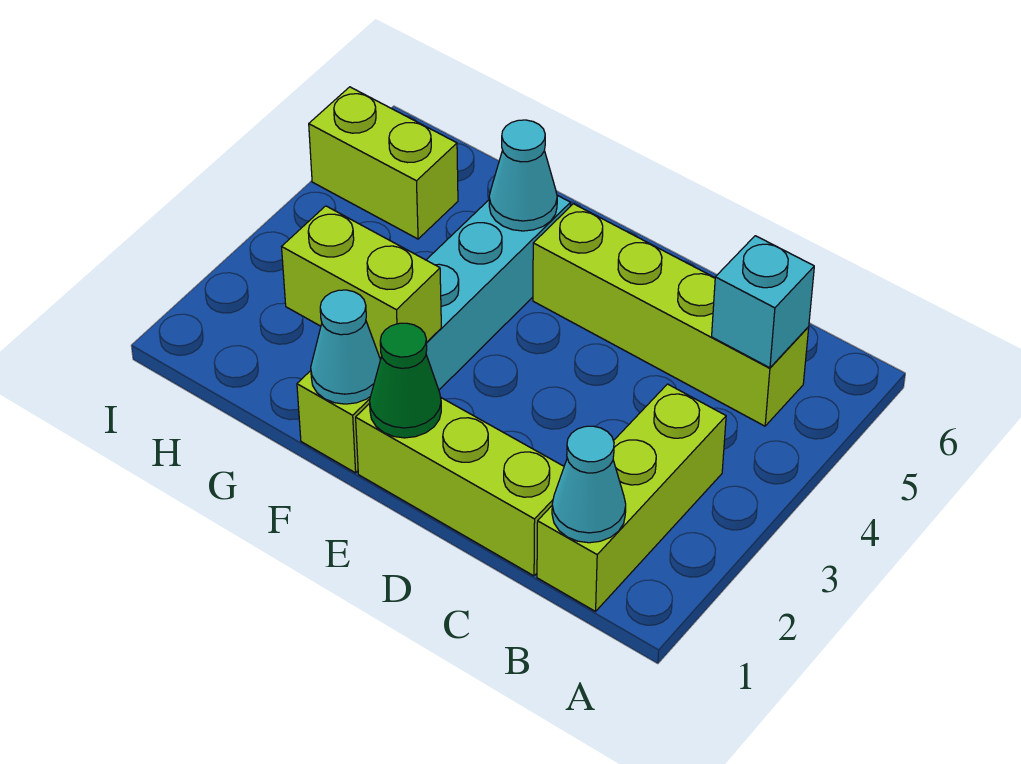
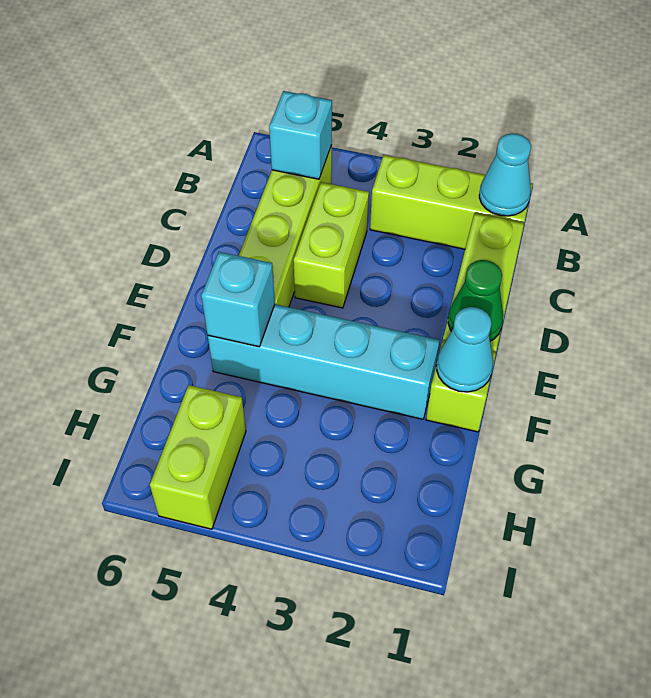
lime brick F2:G2 level 2 -> lime brick C4:D4 level 1
cyan cone F5 level 2 -> cyan brick F5 level 2

